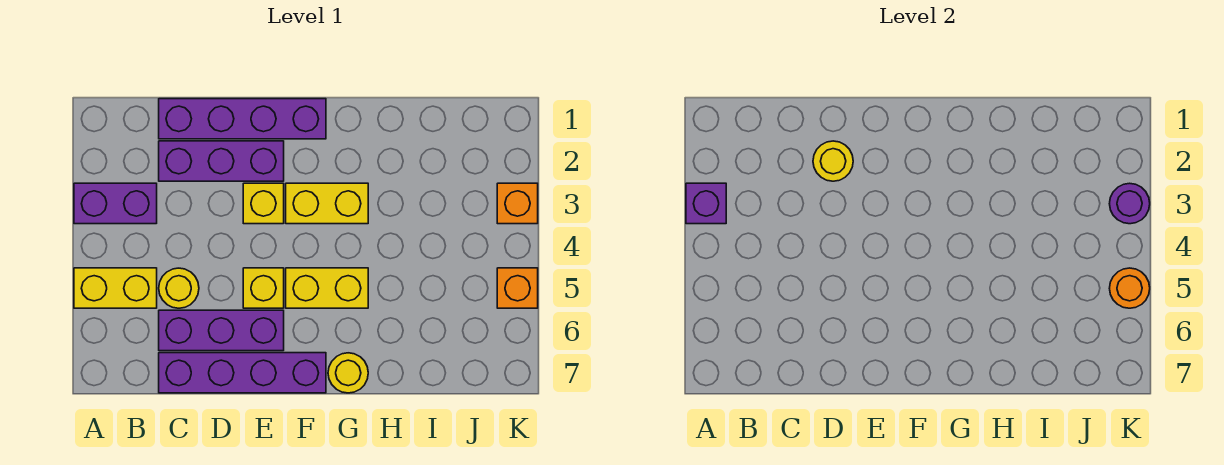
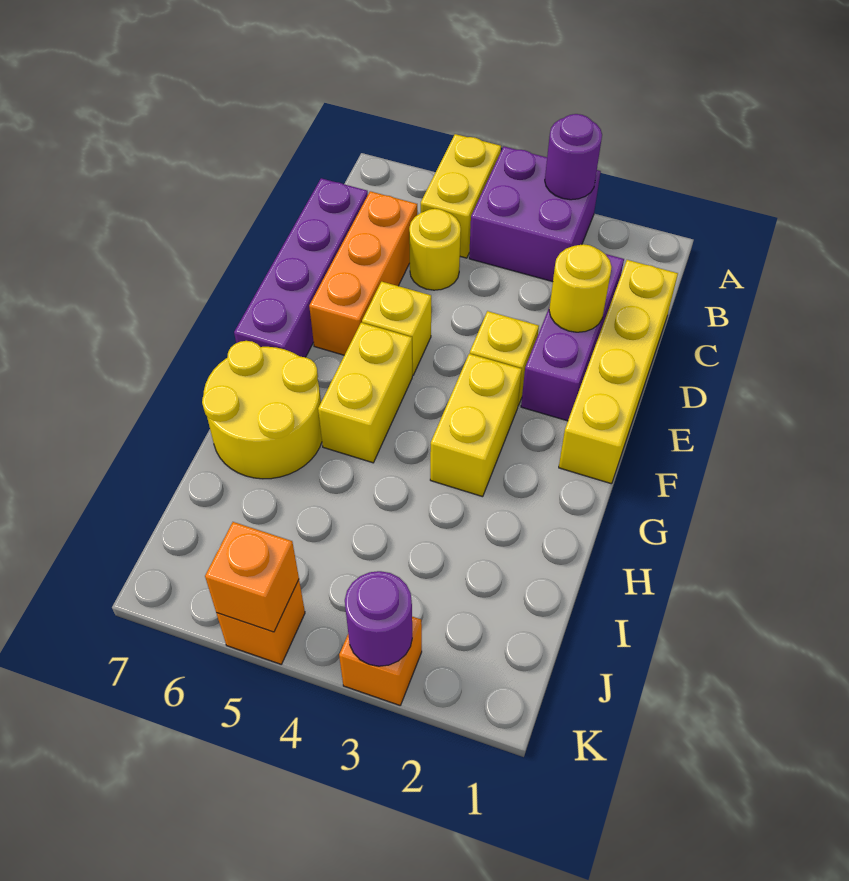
purple brick A3:B3 level 1 -> purple brick A3:B4 level 1
purple brick A3 level 2 -> purple round brick A3 level 2
purple brick C1:F1 level 1 -> yellow brick C1:F1 level 1
purple brick C6:E6 level 1 -> orange brick C6:E6 level 1
yellow round brick G7 level 1 -> yellow round brick G6:H7 level 1
orange round brick K5 level 2 -> orange brick K5 level 2

